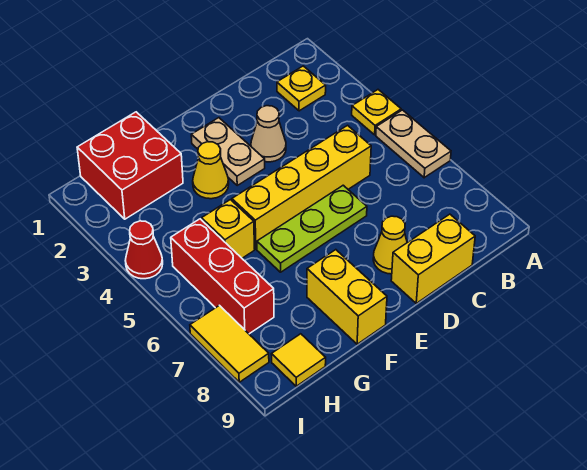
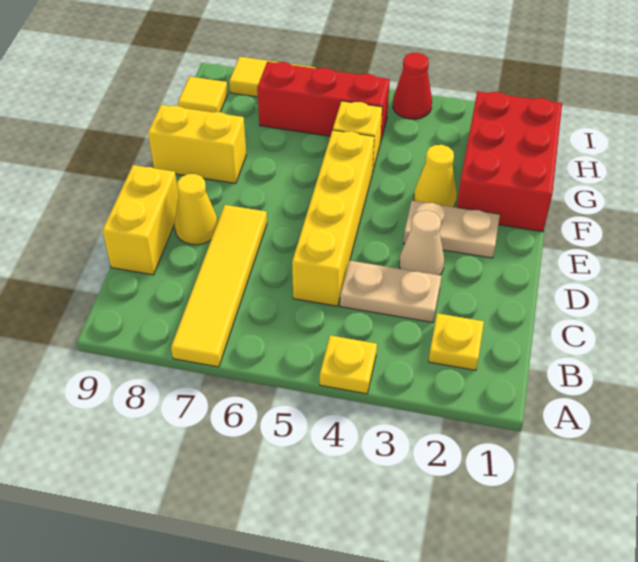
tan plate A5:A6 level 1 -> tan plate C3:C4 level 1
none -> yellow tile A7:D7 level 1
lime plate D6:F6 level 1 -> none
red brick G1:H2 level 1 -> red brick F1:H2 level 1

